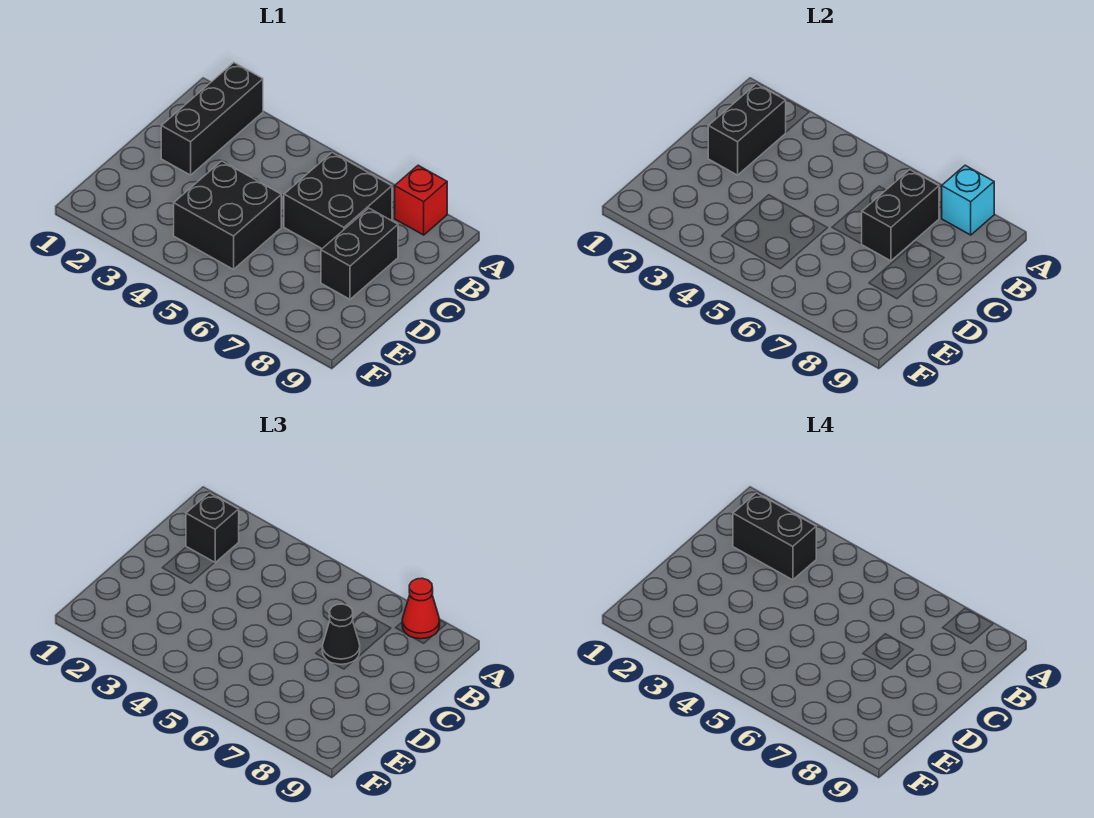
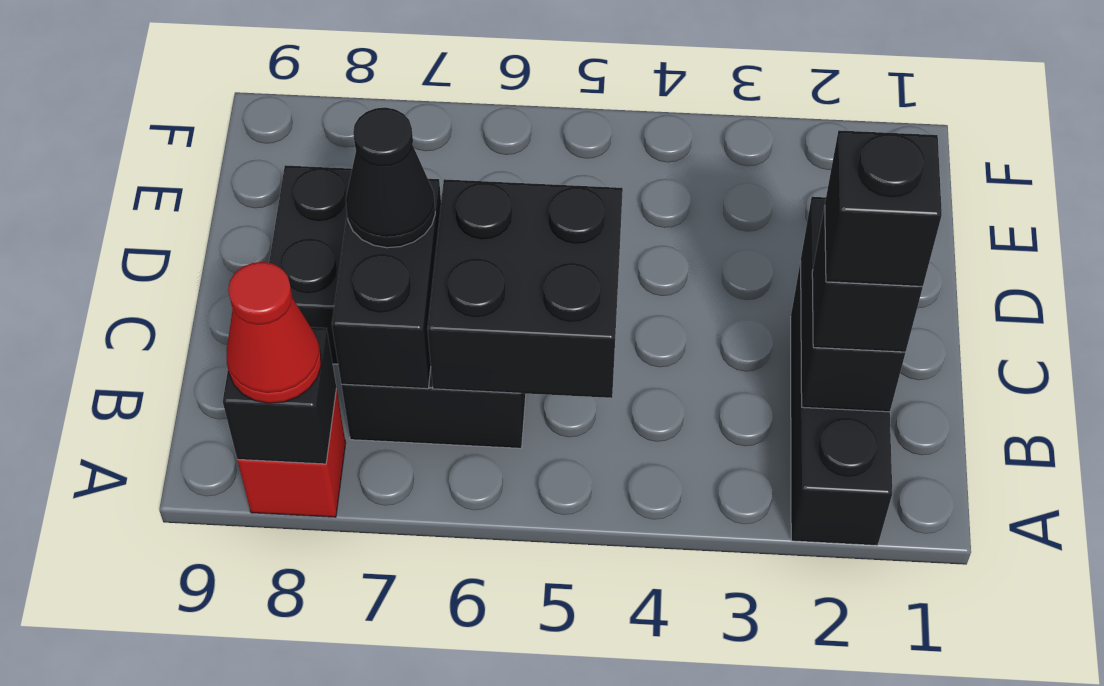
cyan brick A8 level 2 -> black brick A8 level 2
black brick B2:B3 level 4 -> black brick B2 level 4
black brick D4:E5 level 1 -> black brick B5:C6 level 2

